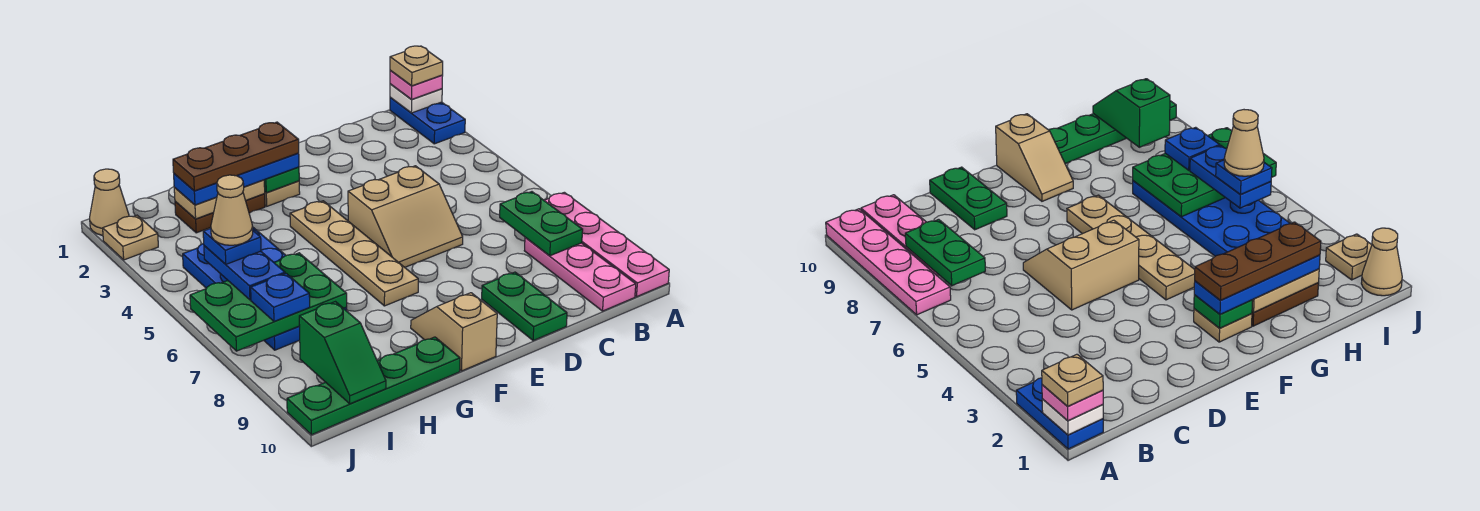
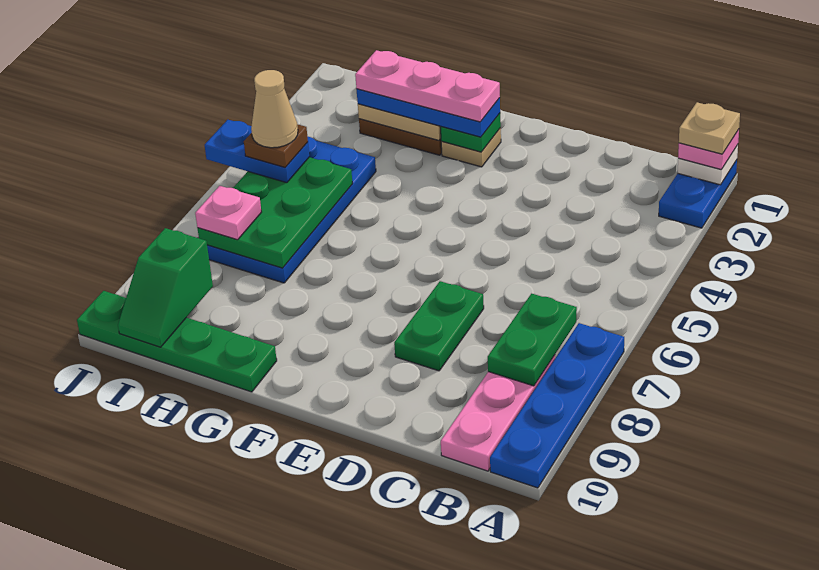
pink plate A7:A10 level 1 -> blue plate A7:A10 level 1
tan slope D5:E6 level 1 top 5 -> none
green plate D9:D10 level 1 -> green plate D7:D8 level 1
brown plate F2:H2 level 4 -> pink plate F2:H2 level 4
tan plate F4:F7 level 1 -> none
tan slope F9:F10 level 1 top 10 -> none
green plate H6:J7 level 2 -> green plate H5:I7 level 2
blue plate I5:I6 level 3 -> blue plate I5:J5 level 3
blue plate I5 level 4 -> brown plate I5 level 4
blue plate I7 level 3 -> pink plate I7 level 3
tan cone J1 level 1 -> none
tan plate J2 level 1 -> none

